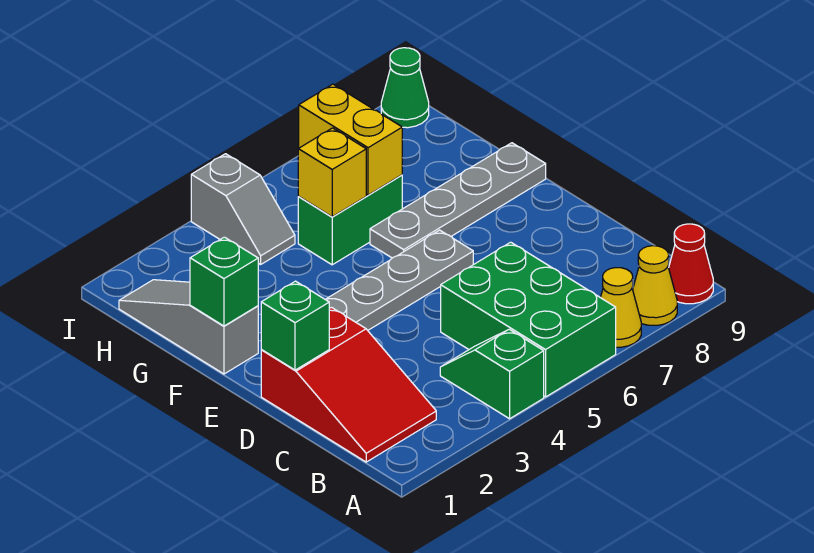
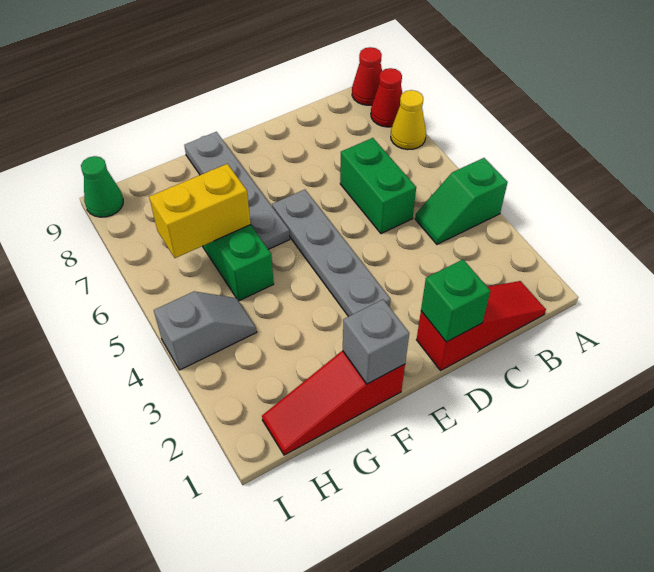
green brick A5:C6 level 1 -> green brick C5:C6 level 1
yellow cone A8 level 1 -> red cone A8 level 1
red slope B1:D2 level 1 top D -> red slope B1:D1 level 1 top D
grey slope F1:H1 level 1 top F -> red slope F1:H1 level 1 top F
green brick F1 level 2 -> grey brick F1 level 2
yellow brick G5 level 2 -> none

